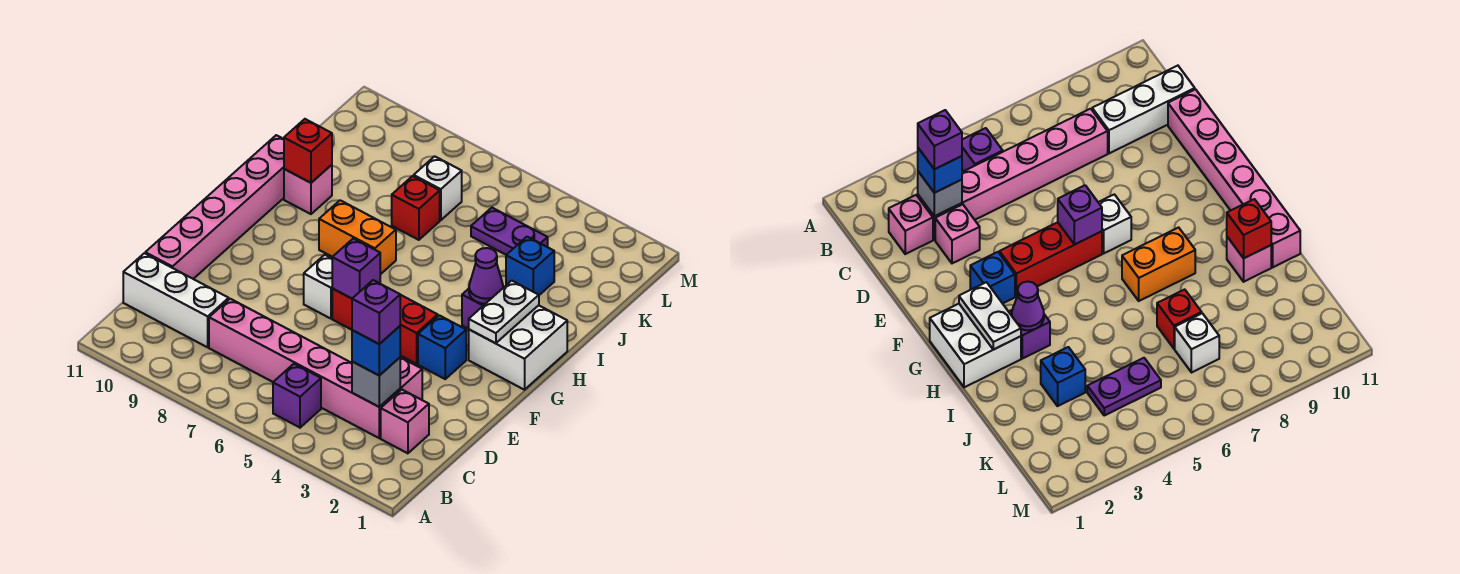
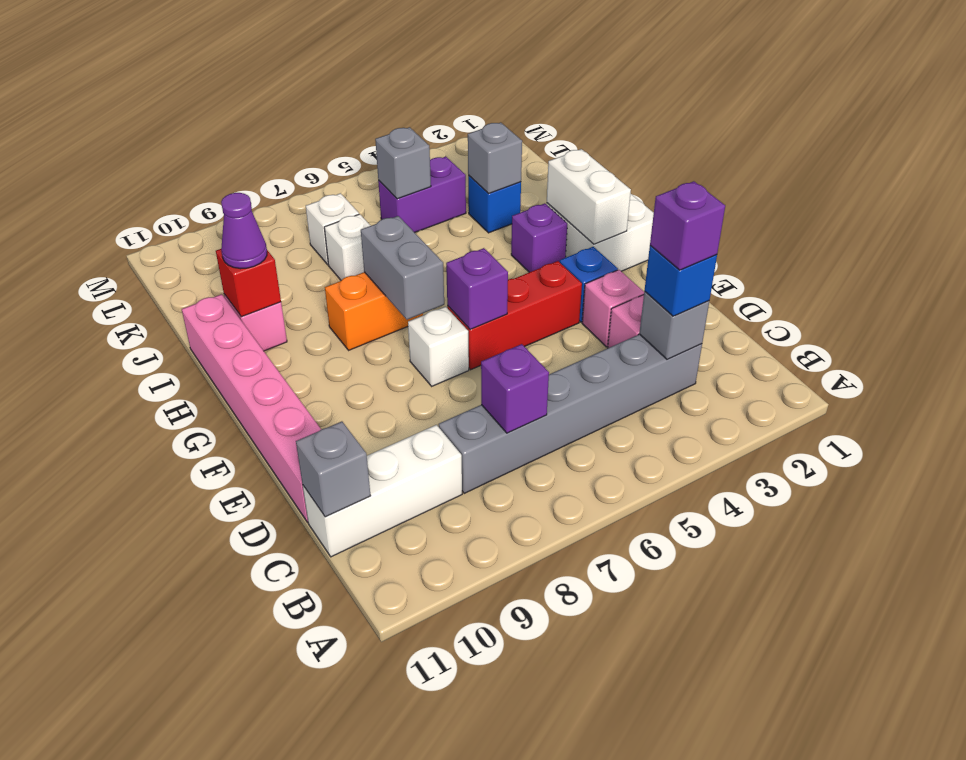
purple brick B5 level 1 -> purple brick C7 level 2
pink brick C2 level 1 -> pink brick E3 level 1
pink brick C3:C8 level 1 -> grey brick C3:C8 level 1
none -> grey brick C11 level 2
white plate G2:H2 level 2 -> white brick G2:H2 level 2
none -> grey brick G7:H7 level 2
purple cone H3 level 2 -> purple cone I10 level 3
none -> grey brick J3 level 2
red brick J7 level 1 -> white brick J7 level 1
purple plate K4:K5 level 1 -> purple brick K4:K5 level 1
none -> grey brick K5 level 2

